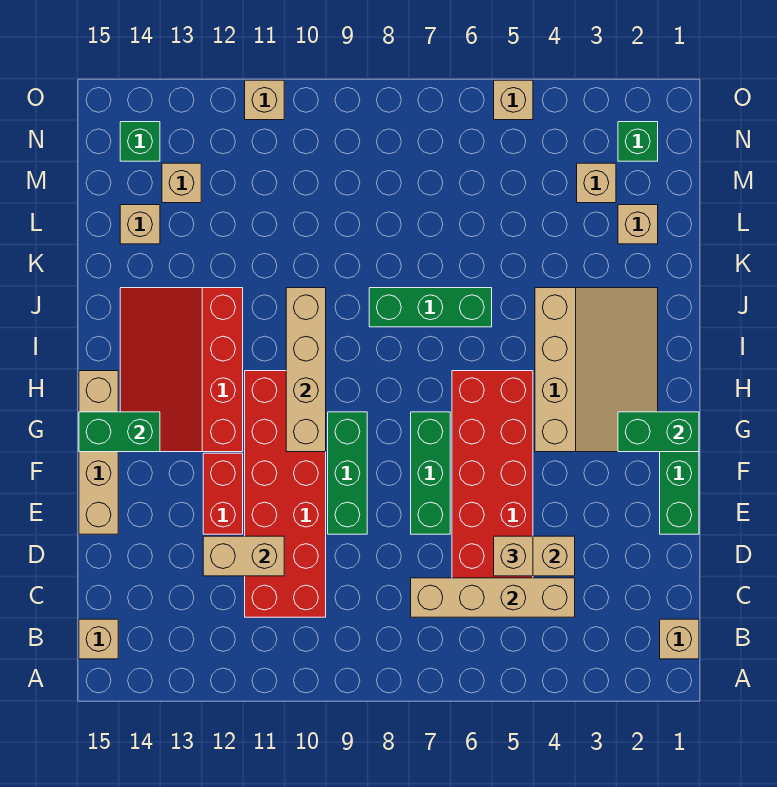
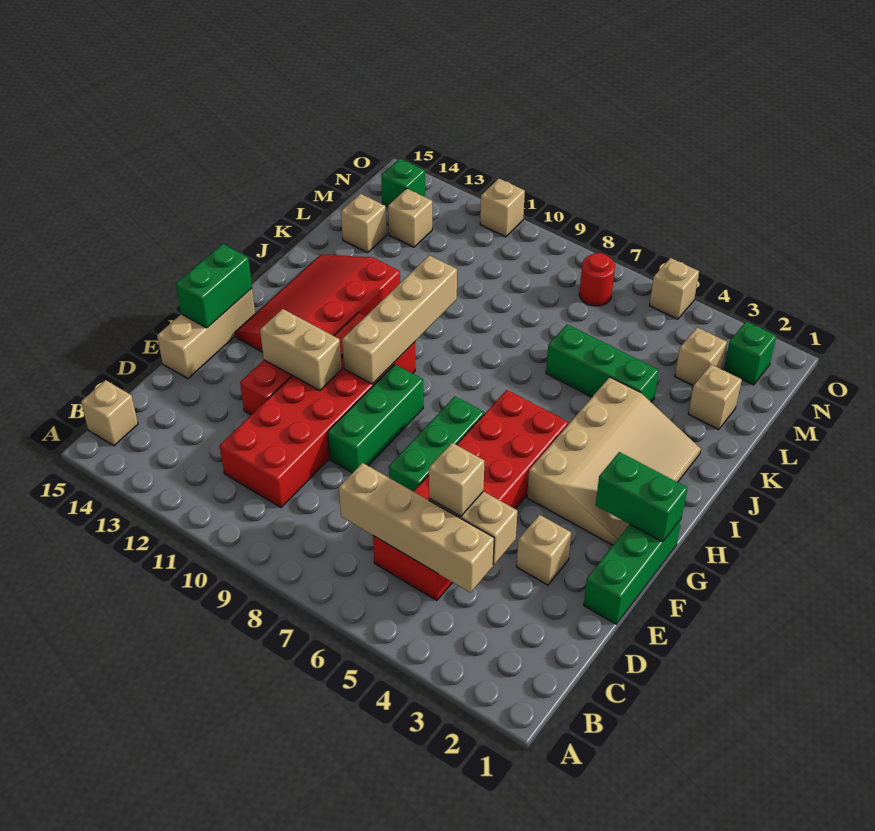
tan brick B1 level 1 -> tan brick E3 level 1
tan brick D11:D12 level 2 -> tan brick F11:F12 level 2
tan brick E15:H15 level 1 -> tan brick E15:G15 level 1
green brick G14:G15 level 2 -> green brick F15:G15 level 2
green brick J6:J8 level 1 -> green brick K4:K6 level 1
none -> red round brick N7 level 1

